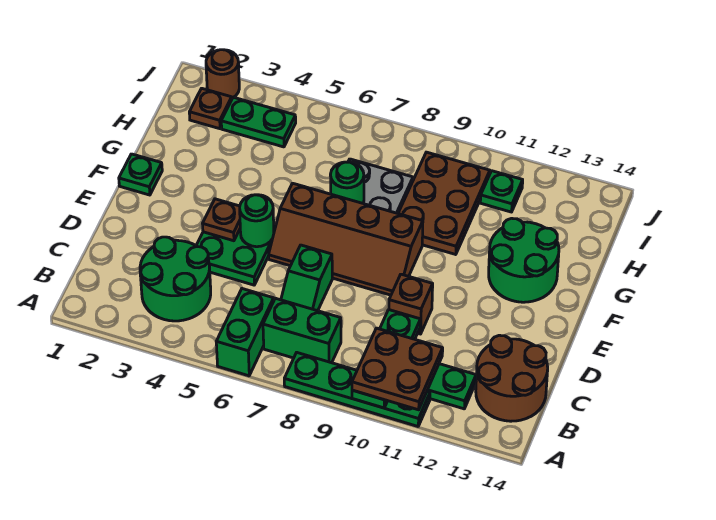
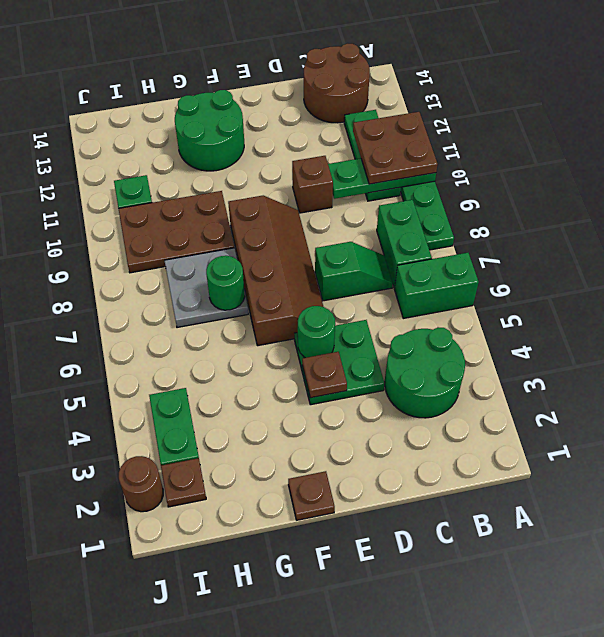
green plate F1 level 1 -> brown plate F1 level 1

